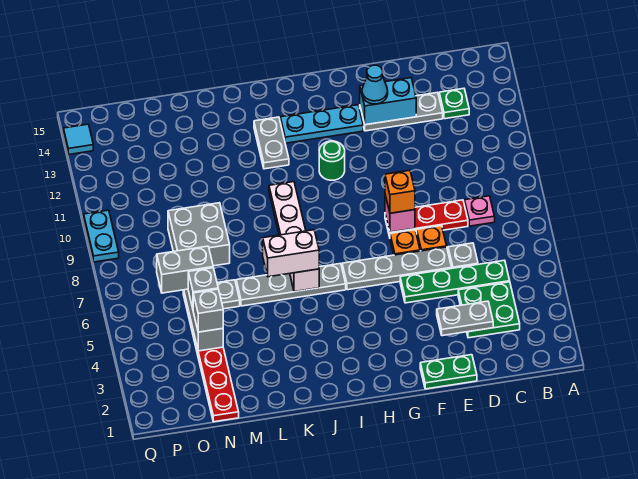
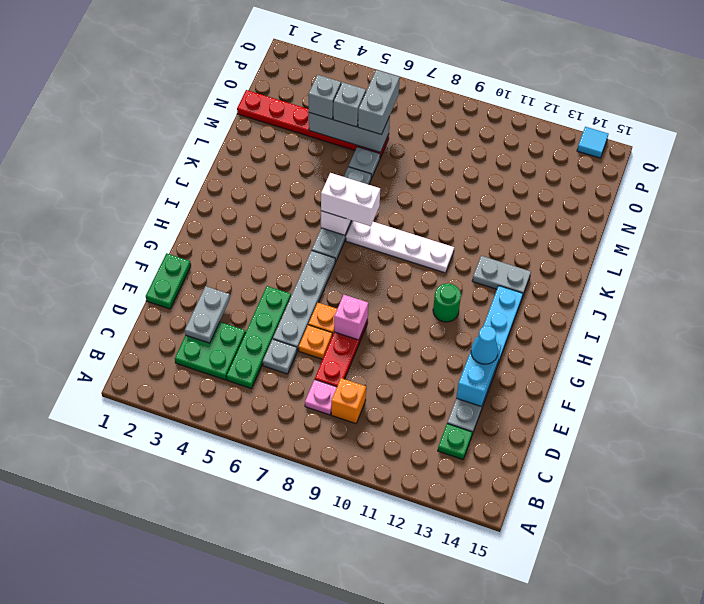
orange brick F8 level 3 -> orange brick C9 level 1
white brick J6:K6 level 3 -> white brick J6:J7 level 3
grey brick M8:N9 level 1 -> none
cyan plate Q9:Q10 level 1 -> none

